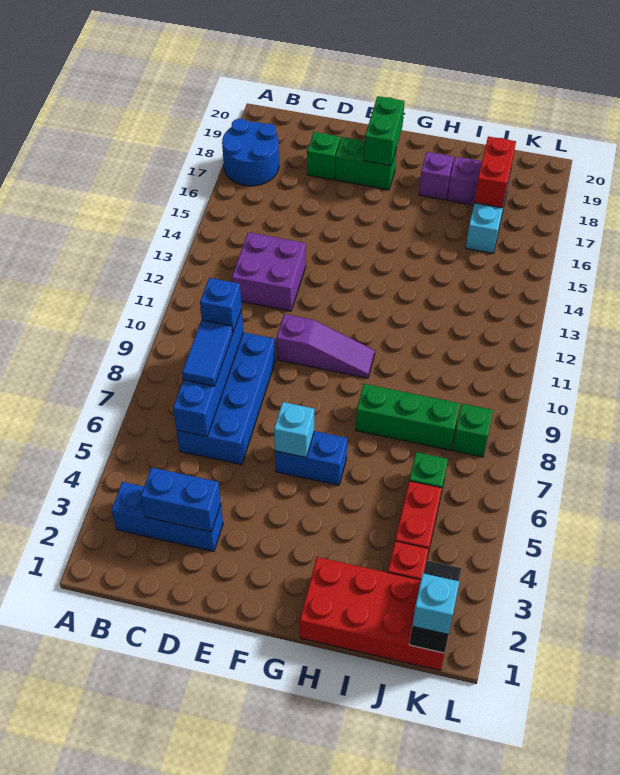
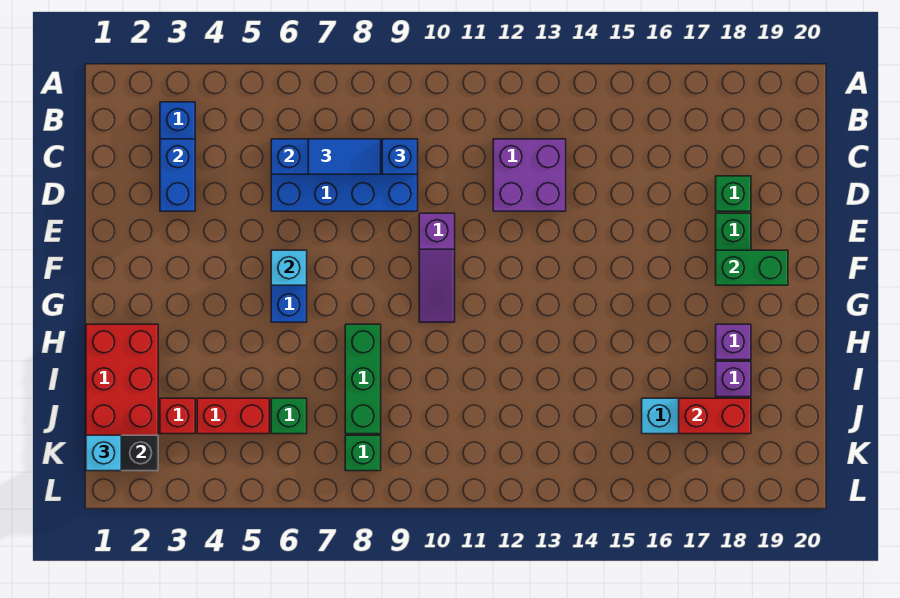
blue round brick A17:B18 level 1 -> none

